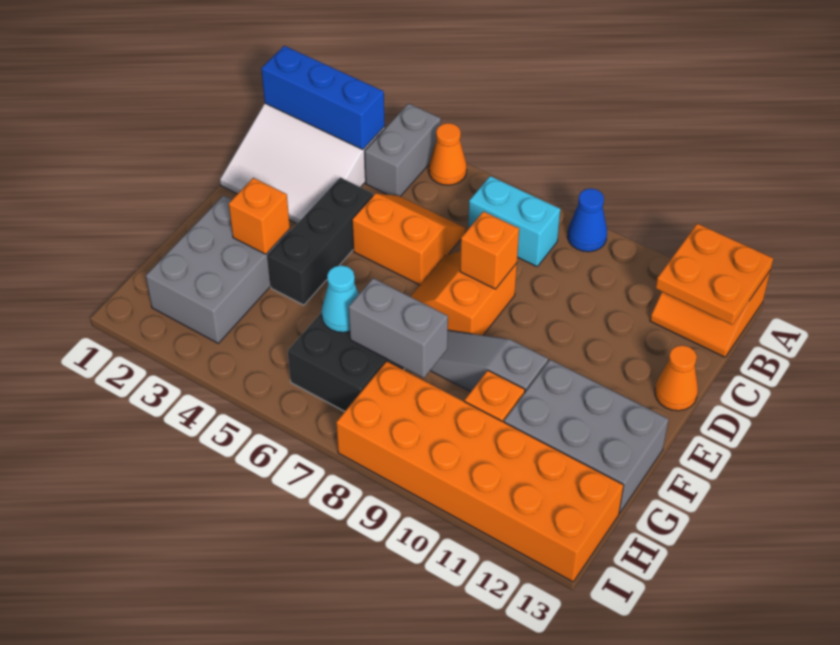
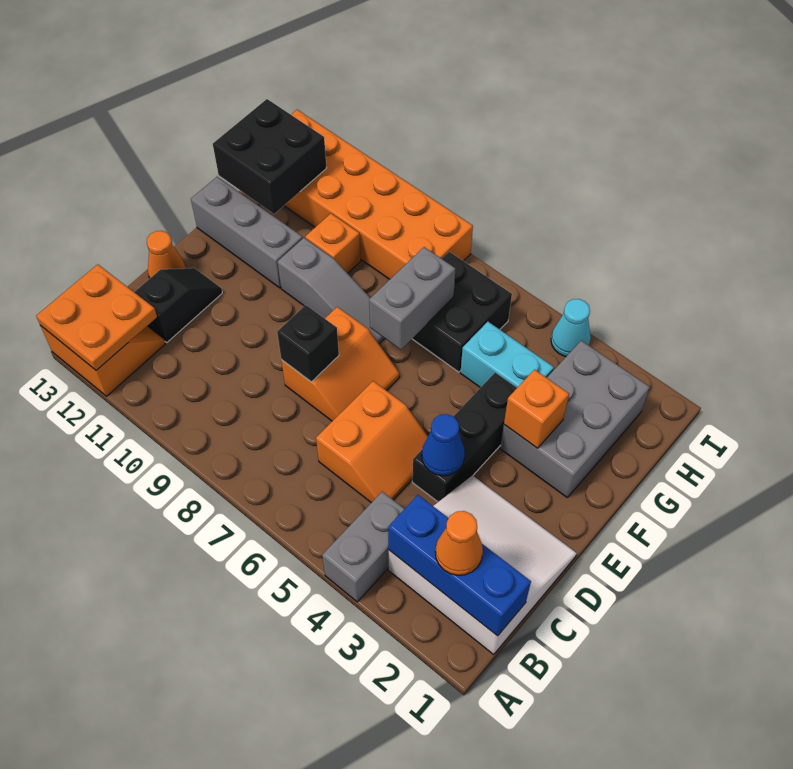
orange cone A5 level 1 -> orange cone B2 level 3
blue cone A9 level 1 -> blue cone D4 level 2
cyan brick B7:B8 level 1 -> cyan brick G4:G5 level 1
orange slope C5:D6 level 1 top D -> orange slope C5:D6 level 1 top 6
none -> black slope C12:D12 level 1 top C
orange brick D8 level 2 -> black brick D8 level 2
grey brick F11:G13 level 1 -> grey brick F11:F13 level 1
cyan cone G6 level 2 -> cyan cone I4 level 1
grey brick G7:G8 level 2 -> grey brick F7:G7 level 2
none -> black brick G12:H13 level 2

